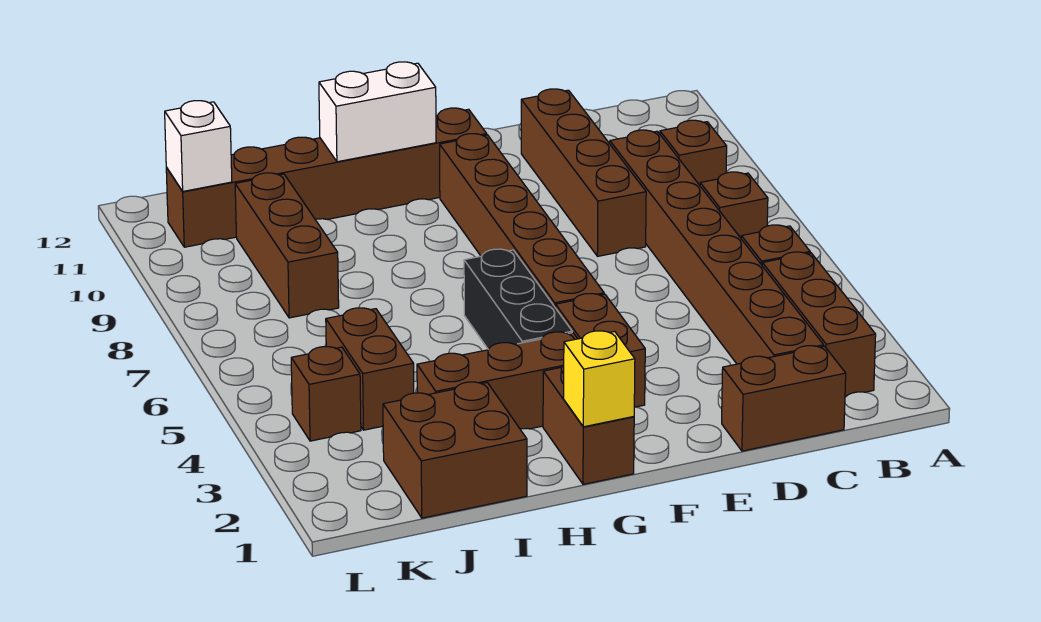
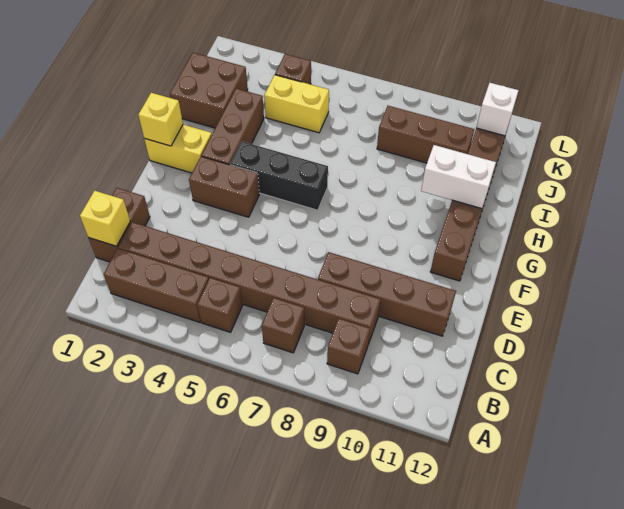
none -> yellow brick C1 level 2
brown brick F5:F10 level 1 -> none
brown brick G1:G2 level 1 -> yellow brick G1:G2 level 1
white brick G11:H11 level 2 -> white brick H10:H11 level 2
brown brick J4:J5 level 1 -> yellow brick J4:J5 level 1

